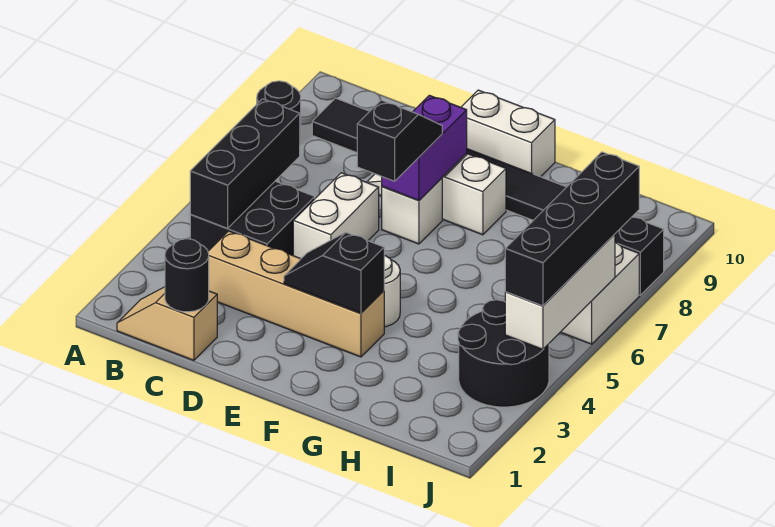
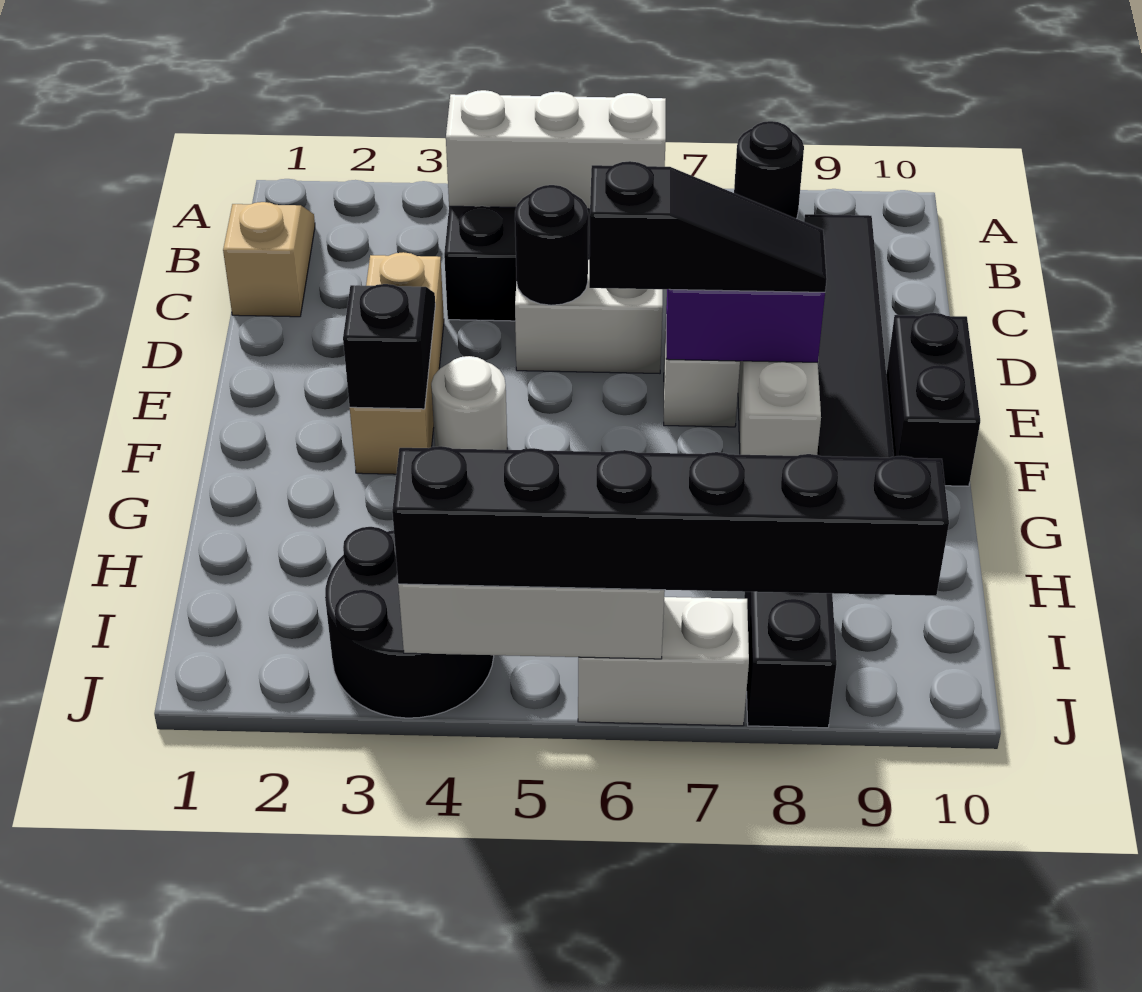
black brick B4:B6 level 2 -> white brick B4:B6 level 2
black round brick C1 level 2 -> black round brick D5 level 2
tan brick C3:F3 level 1 -> tan brick D3:F3 level 1
black slope E6:E7 level 3 top 6 -> black slope E6:E8 level 3 top 6
white brick E10:F10 level 1 -> black brick E10:F10 level 1
black brick J4:J7 level 3 -> black brick J4:J9 level 3

